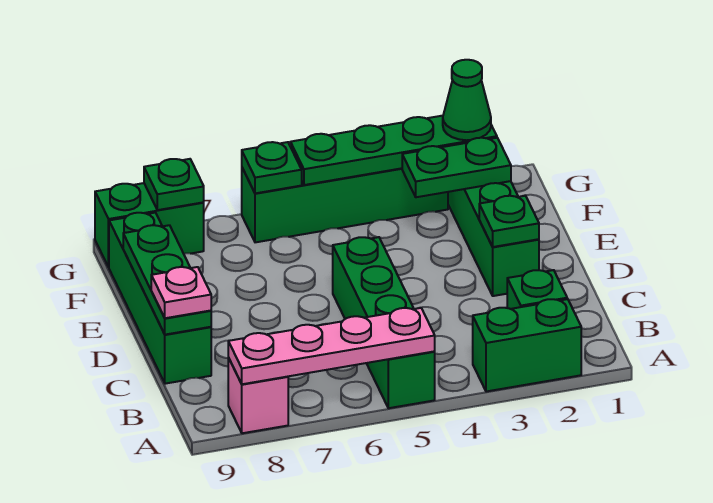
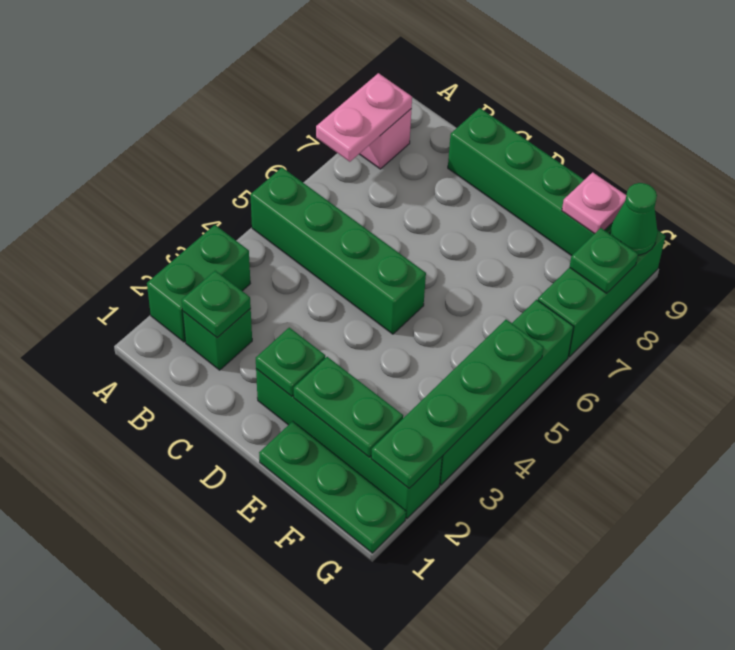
pink plate A5:A8 level 2 -> pink plate A7:A8 level 2
green plate C9:E9 level 2 -> green plate E1:G1 level 1
pink plate C9 level 3 -> pink plate F9 level 2
green plate F2:F3 level 2 -> green plate E2:F2 level 2
green cone G2 level 3 -> green cone G9 level 2
green plate G6 level 2 -> green plate B2 level 2
green brick G8:G9 level 1 -> green brick G7:G9 level 1

